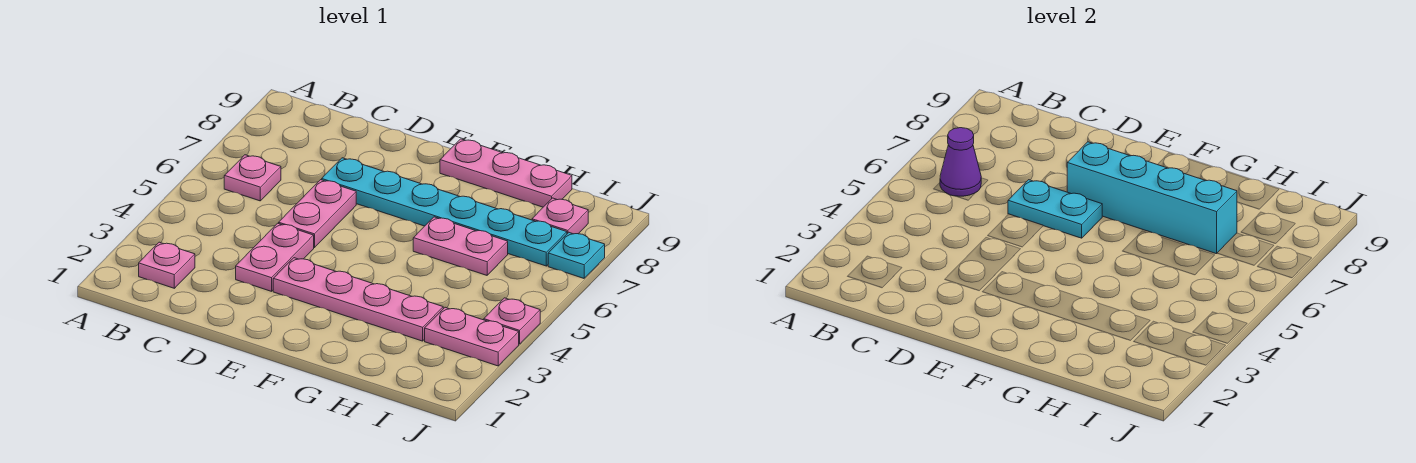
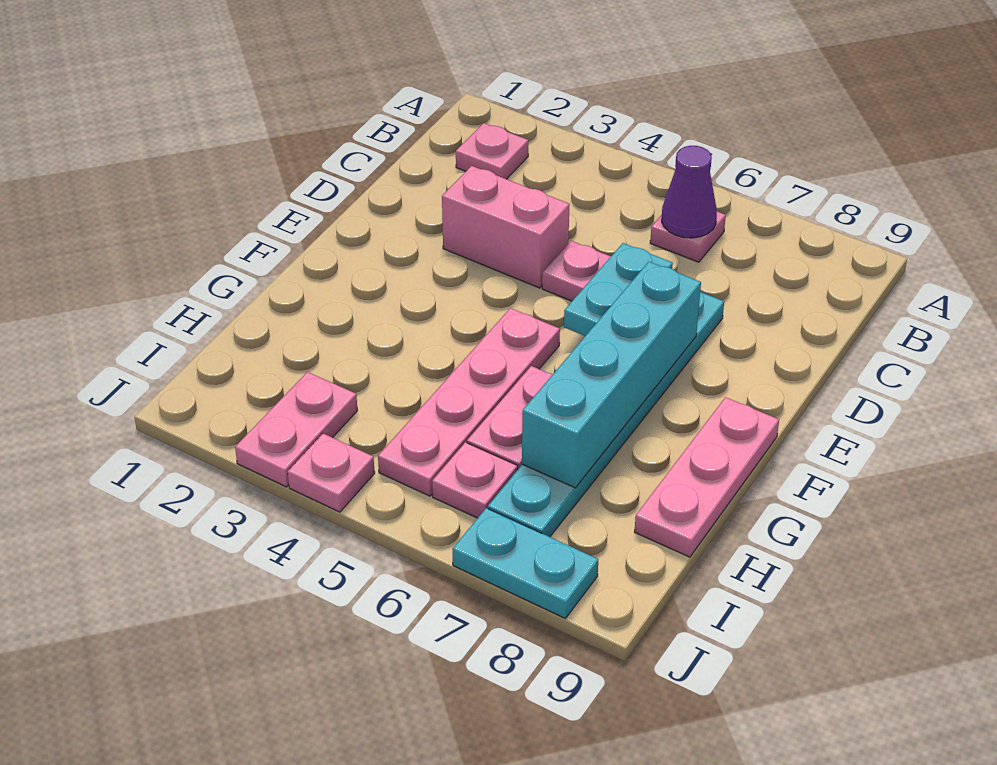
pink plate D3:D4 level 1 -> pink brick D3:D4 level 1
pink plate E3:H3 level 1 -> pink plate F5:I5 level 1
pink plate I8 level 1 -> pink plate I6 level 1
cyan plate J7 level 1 -> cyan plate J7:J8 level 1

